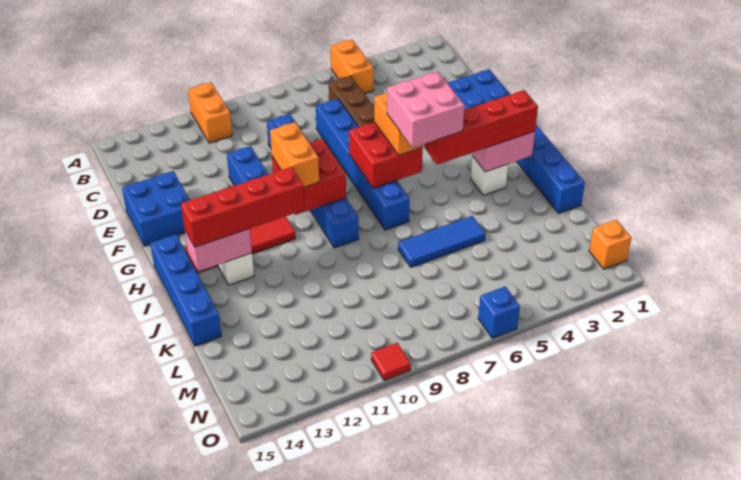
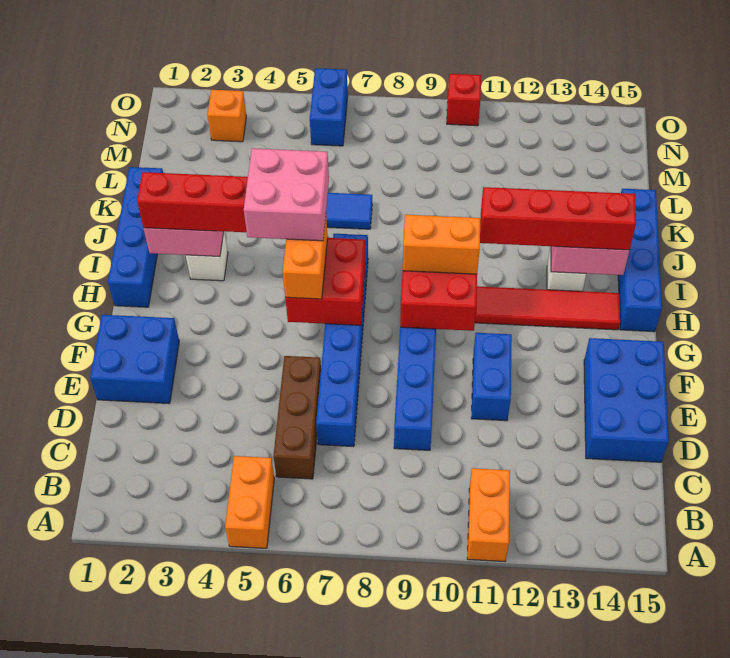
blue brick E14:F15 level 1 -> blue brick D14:F15 level 1
orange brick G10:H10 level 3 -> orange brick H9:H10 level 3
orange brick N1 level 1 -> orange brick N3 level 1
blue brick O6 level 1 -> blue brick N6:O6 level 1
red tile O10 level 1 -> red brick O10 level 1

